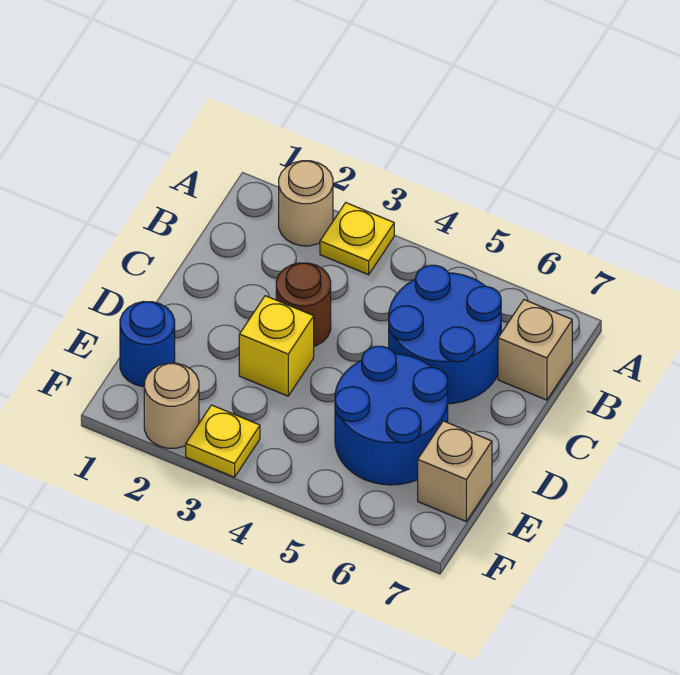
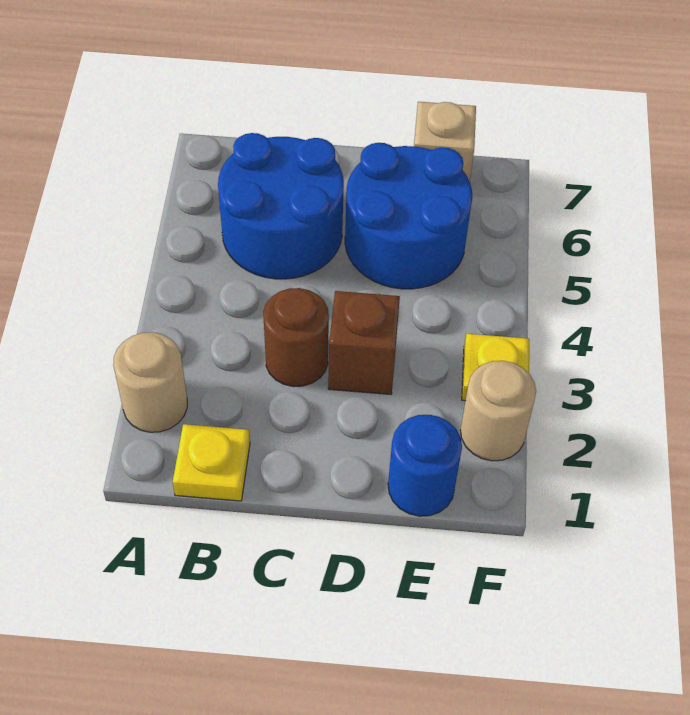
yellow plate A3 level 1 -> yellow plate B1 level 1
tan brick B7 level 1 -> none
yellow brick D3 level 1 -> brown brick D3 level 1

